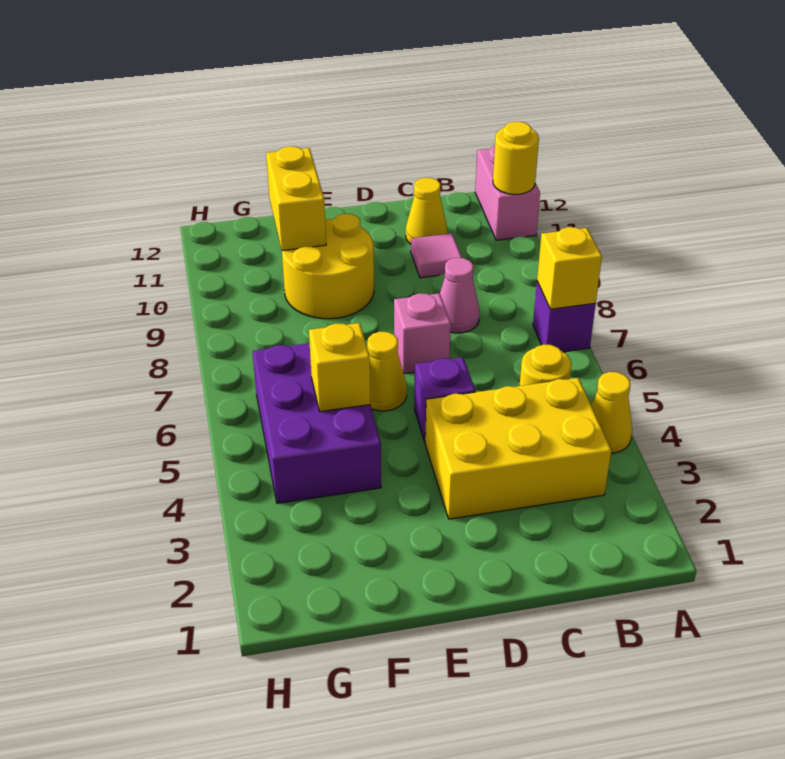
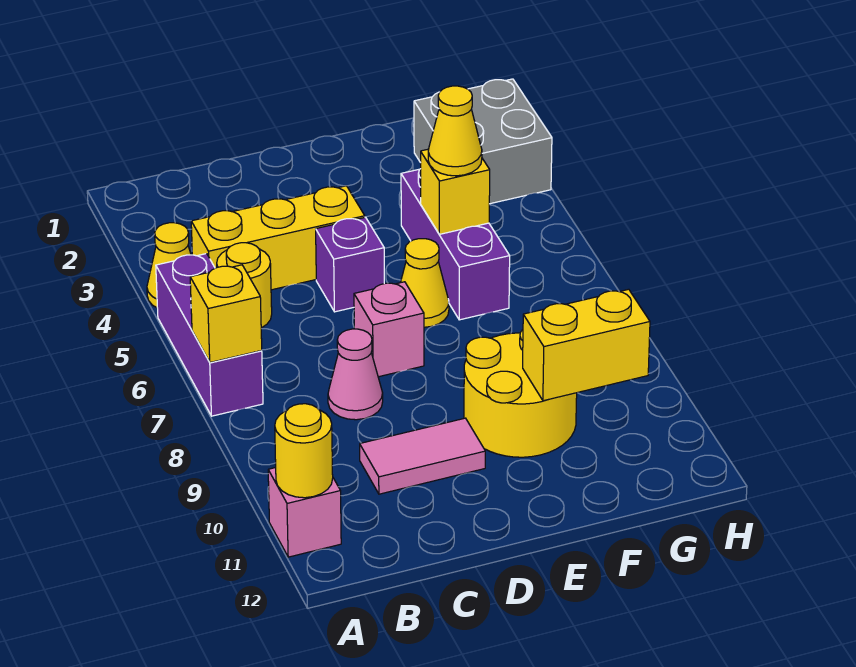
purple brick A7 level 1 -> purple brick A5:A7 level 1
pink brick A11:A12 level 1 -> pink brick A11 level 1
yellow brick B3:D4 level 1 -> yellow brick B4:D4 level 1
pink tile C10 level 1 -> pink tile C10:D10 level 1
yellow cone C11 level 1 -> yellow cone F5 level 3
purple brick F4:G6 level 1 -> purple brick F4:F6 level 1
yellow brick F10:F11 level 2 -> yellow brick F10:G10 level 2
none -> grey brick G2:H3 level 1

